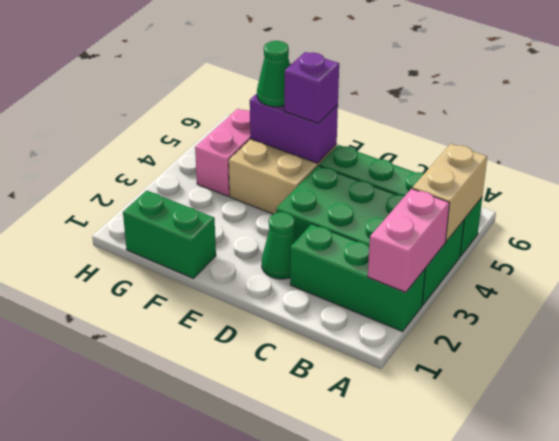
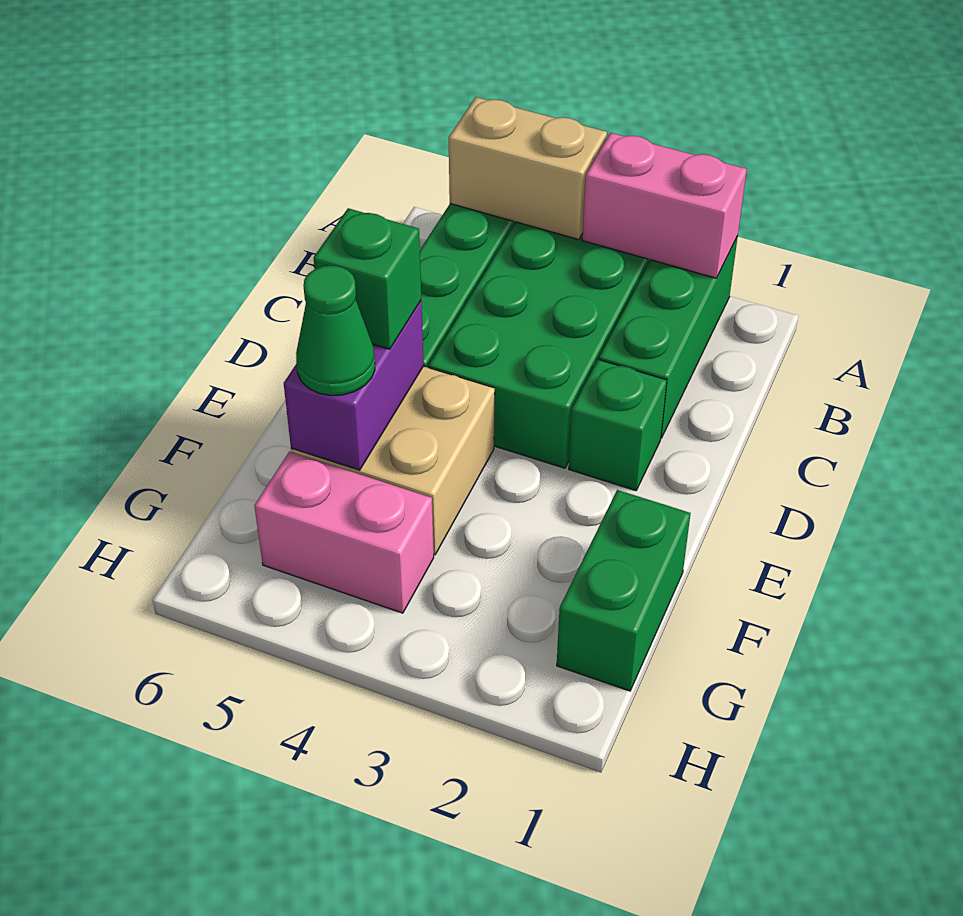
green cone D2 level 1 -> green brick D2 level 1
purple brick E5 level 3 -> green brick E5 level 3

